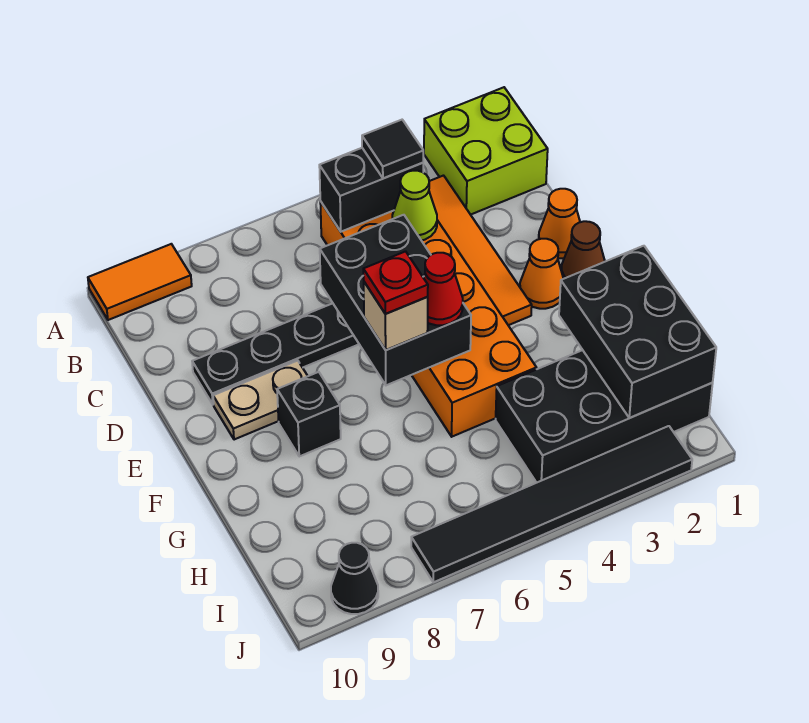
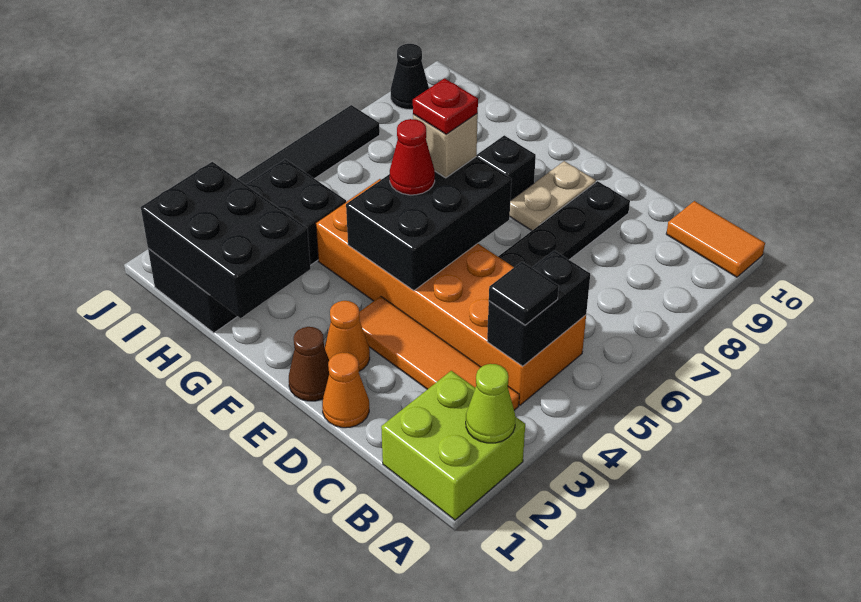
orange tile A9:A10 level 1 -> orange tile A10:B10 level 1
lime cone C4 level 2 -> lime cone A2 level 2
black brick D5:F6 level 2 -> black brick E4:F6 level 2

